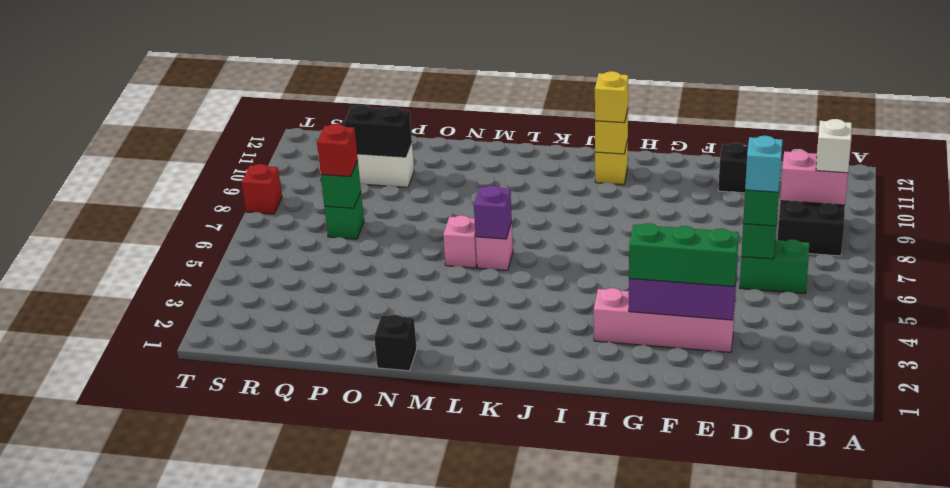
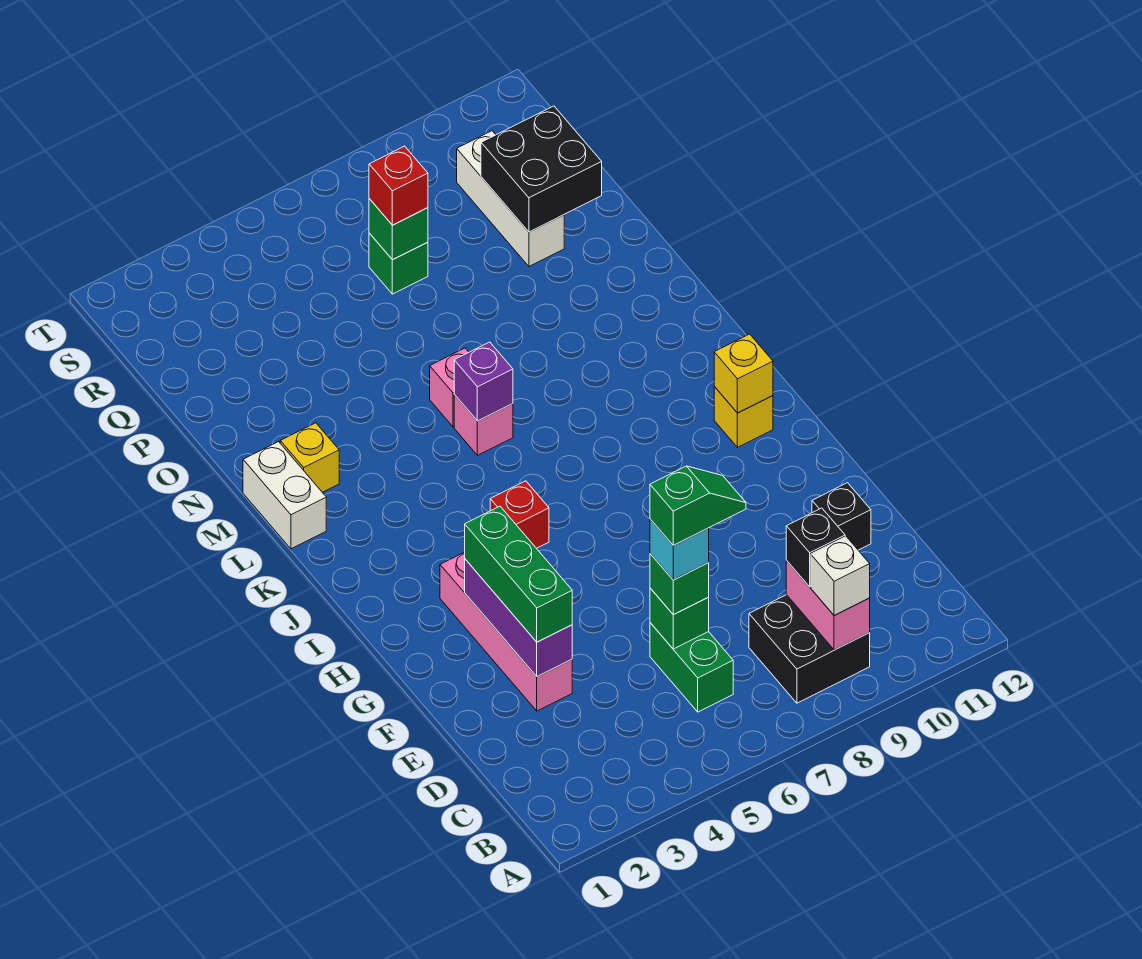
none -> green slope D6:D7 level 5 top 6
yellow brick I11 level 3 -> yellow brick M2 level 1
none -> white brick L1:M1 level 1
black brick N1 level 1 -> black brick C9 level 3
black brick P10:Q10 level 2 -> black brick P10:Q11 level 2
red brick T8 level 1 -> red brick I5 level 1

